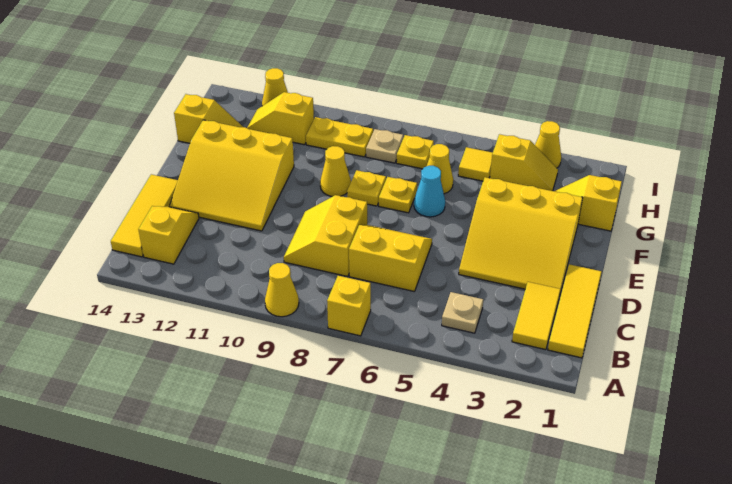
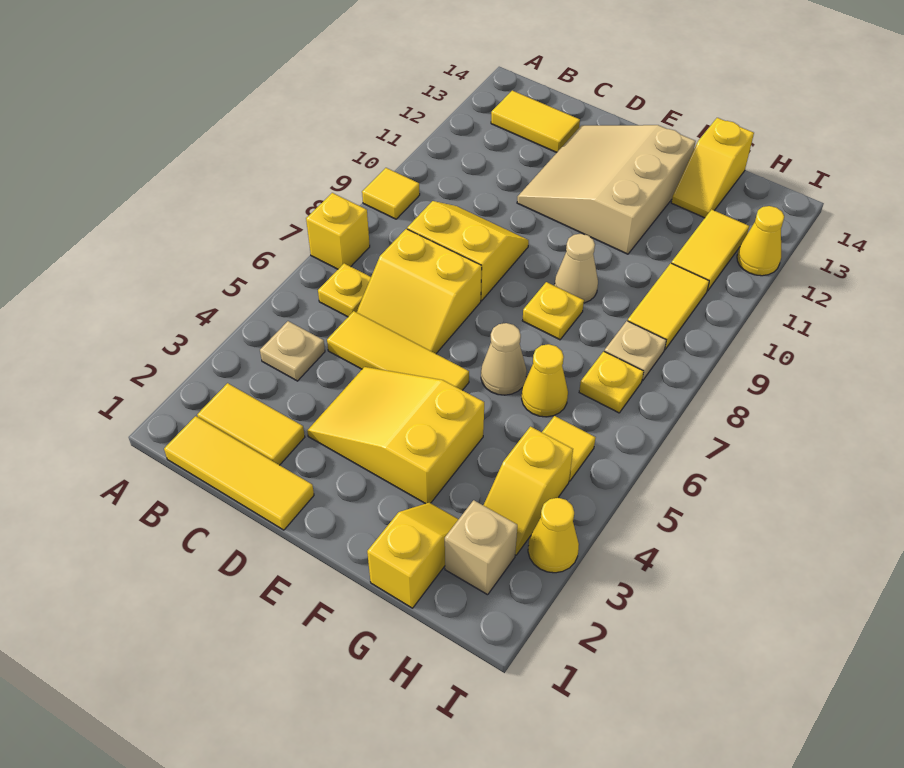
yellow cone A9 level 1 -> yellow tile A9 level 1
yellow slope B13:C13 level 1 top B -> yellow tile B13:C13 level 1
yellow tile B14:D14 level 1 -> yellow tile C5:E5 level 1
yellow slope C6:D7 level 1 top C -> yellow slope C6:D7 level 1 top 7
yellow slope D2:F4 level 1 top F -> yellow slope D3:F4 level 1 top F
yellow slope D11:F13 level 1 top F -> tan slope D11:F13 level 1 top F
cyan cone F6 level 1 -> tan cone F6 level 1
yellow plate F7 level 1 -> yellow plate B6 level 1
yellow cone F9 level 1 -> tan cone F9 level 1
none -> tan brick H2 level 1
yellow plate H9:H10 level 1 -> yellow tile H9:H10 level 1
yellow slope H11:H12 level 1 top 11 -> yellow tile H11:H12 level 1

